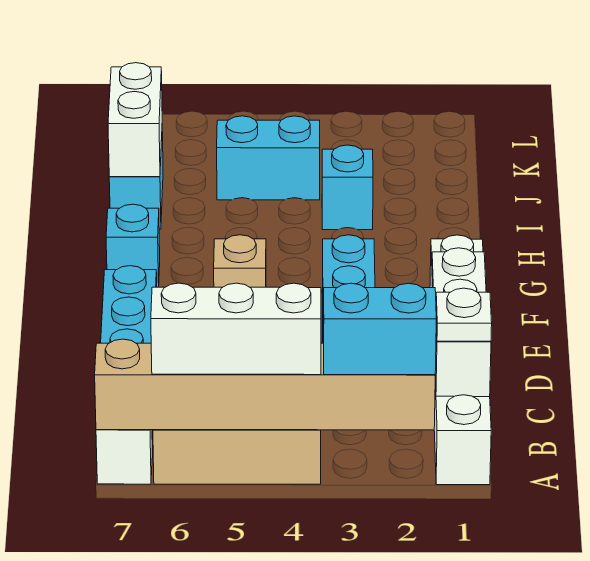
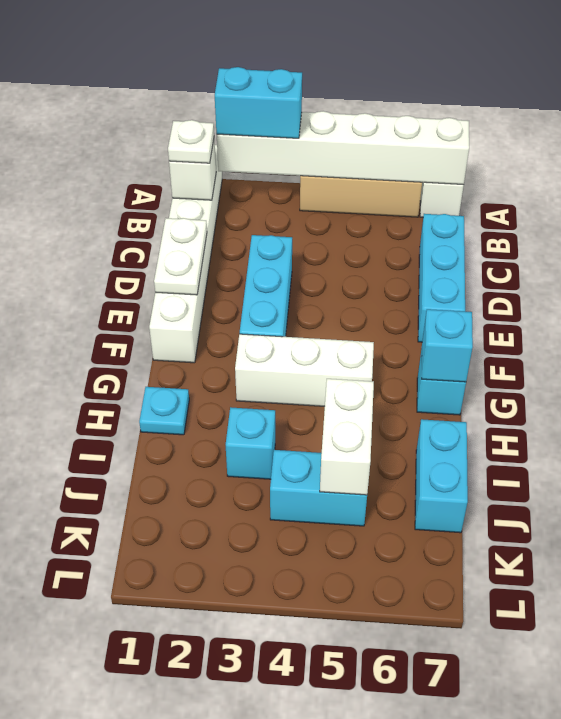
tan brick A2:A7 level 2 -> white brick A2:A7 level 2
white brick A4:A6 level 3 -> white brick G3:G5 level 1
tan brick F5 level 1 -> none
none -> cyan brick G7 level 2
none -> cyan plate H1 level 1
white brick I7:J7 level 2 -> white brick I5:J5 level 2

